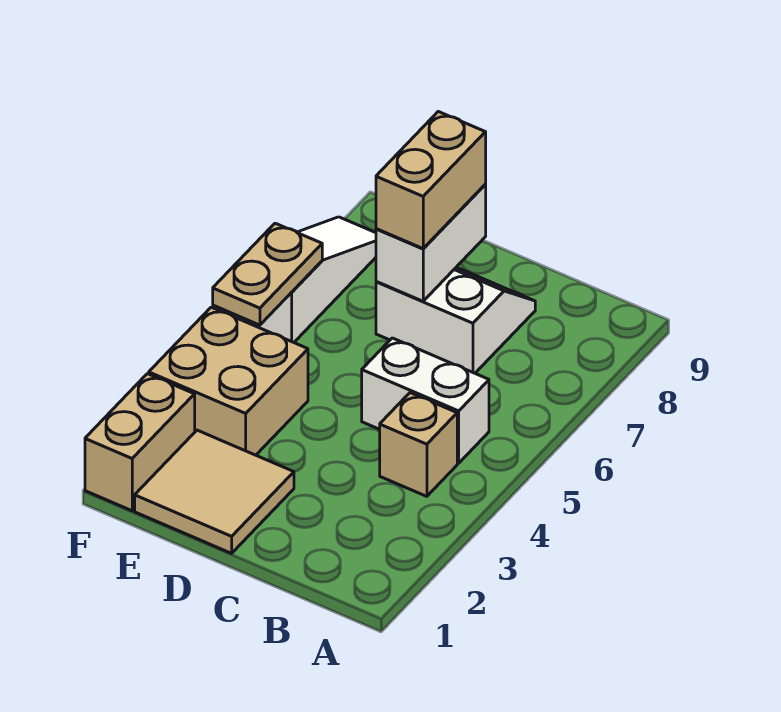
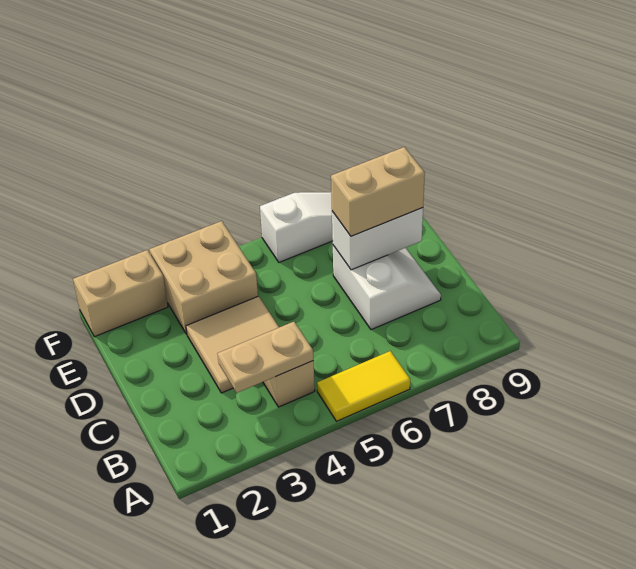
none -> yellow tile A5:A6 level 1
white brick B5:C5 level 1 -> none
tan tile D1:E2 level 1 -> tan tile C3:D4 level 1
tan plate F5:F6 level 2 -> tan plate B3:B4 level 2

